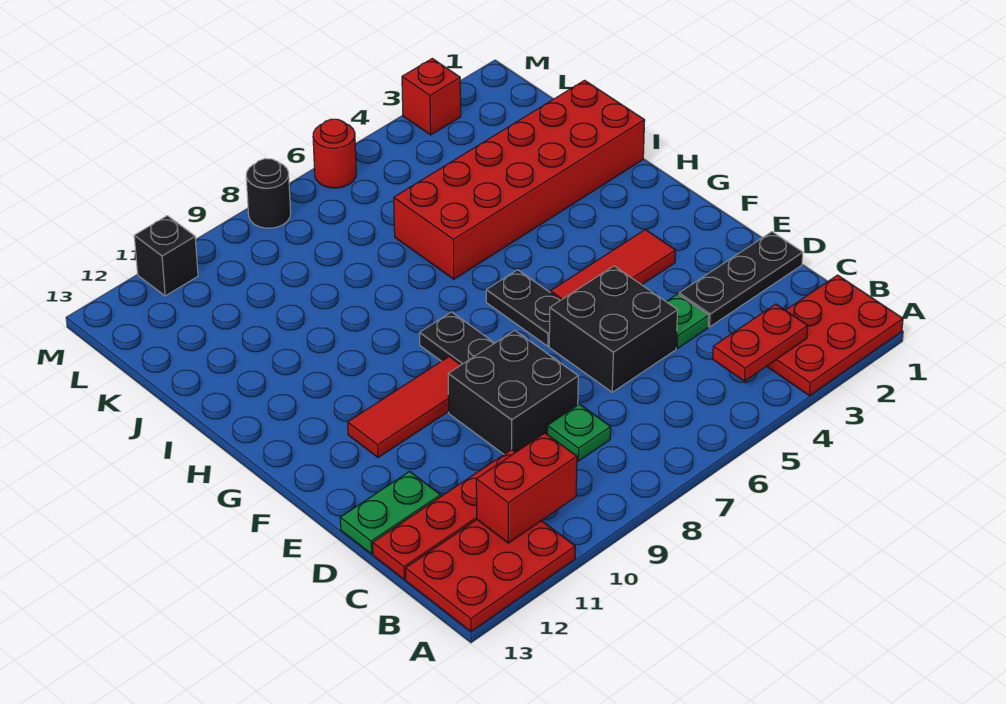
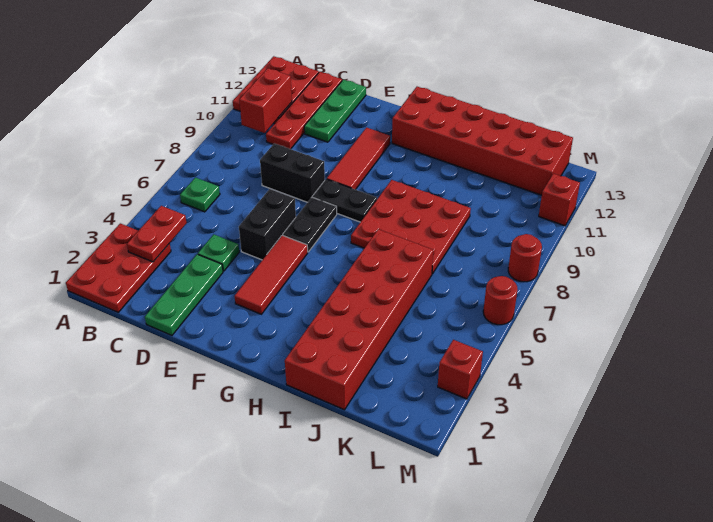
green plate C8 level 1 -> green plate B6 level 1
black plate D1:D3 level 1 -> green plate D1:D3 level 1
black brick D5:E6 level 1 -> black brick E5:E6 level 1
black brick D8:E9 level 1 -> black brick D8:E8 level 1
green plate D12:D13 level 1 -> green plate D11:D13 level 1
black plate F6:G6 level 1 -> black plate F6:F7 level 1
none -> red brick G12:L13 level 1
none -> red plate H7:J9 level 1
black round brick M8 level 1 -> red round brick M8 level 1
black brick M11 level 1 -> red brick M11 level 1

